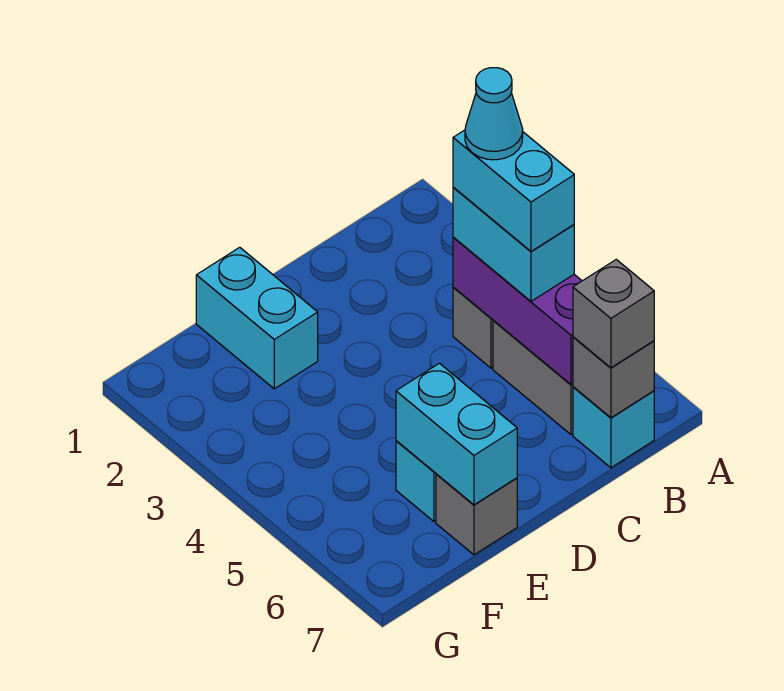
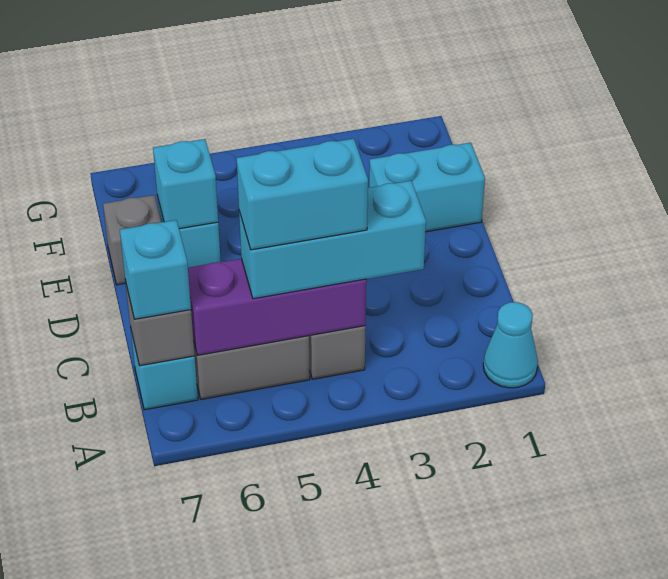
cyan brick B4:B5 level 3 -> cyan brick B3:B5 level 3
cyan cone B4 level 5 -> cyan cone A1 level 1
grey brick B7 level 3 -> cyan brick B7 level 3
cyan brick E6:E7 level 2 -> cyan brick E6 level 2

